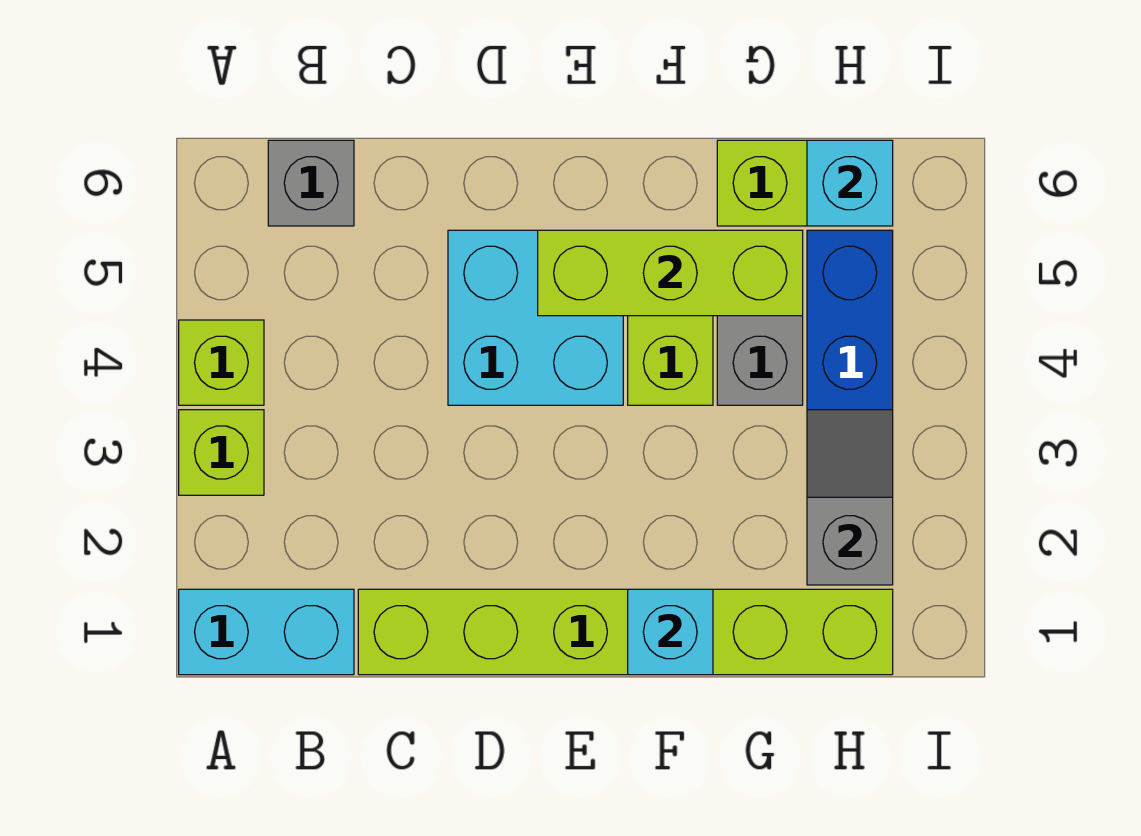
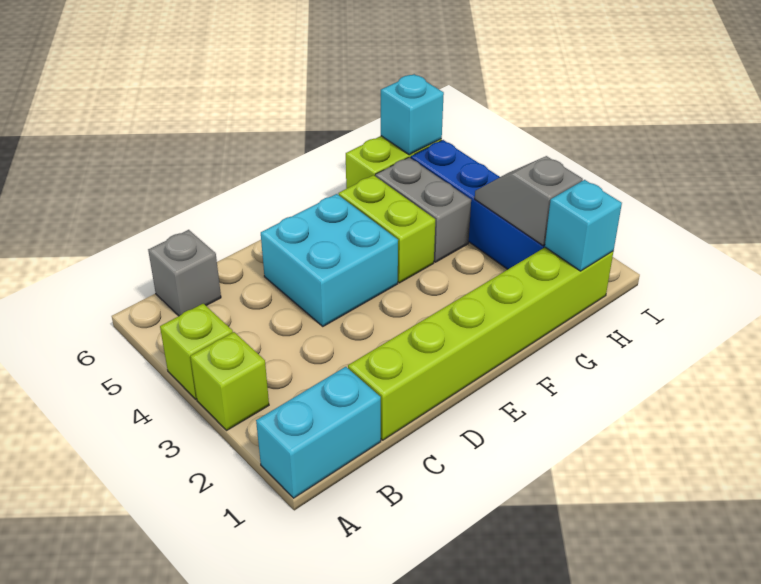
lime brick E5:G5 level 2 -> none
cyan brick F1 level 2 -> cyan brick H1 level 2

